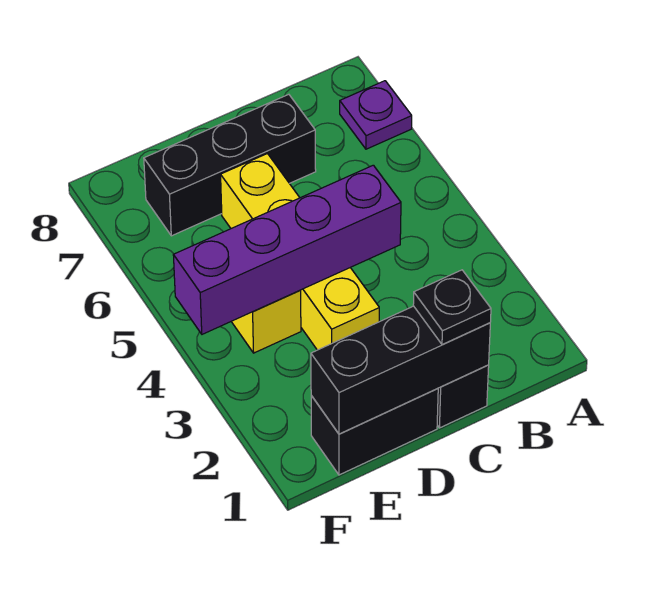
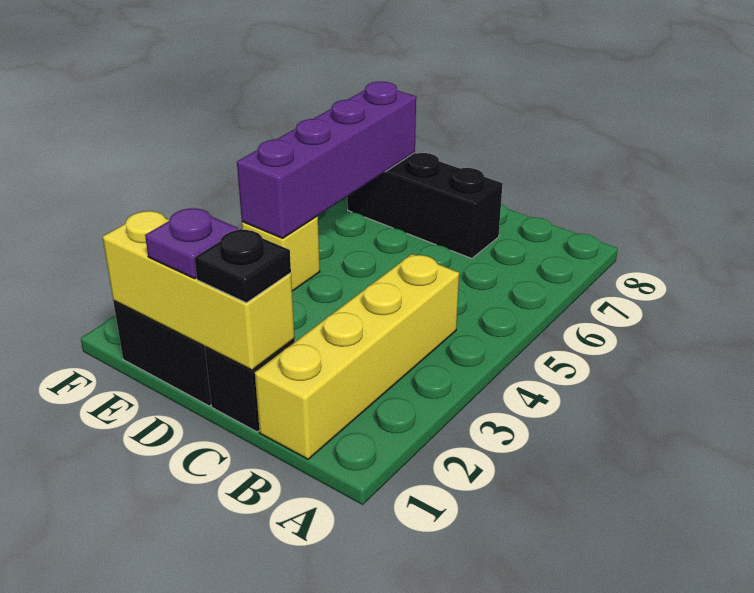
purple plate A7 level 1 -> purple plate D1 level 3
black brick C1:E1 level 2 -> yellow brick C1:E1 level 2
purple brick C4:F4 level 2 -> purple brick E4:E7 level 2
yellow brick D3:D6 level 1 -> yellow brick B1:B4 level 1

